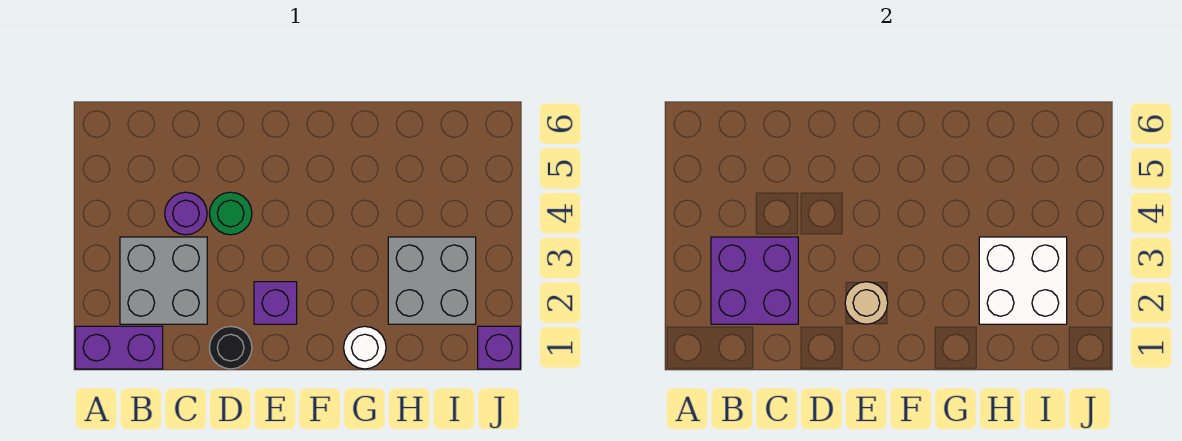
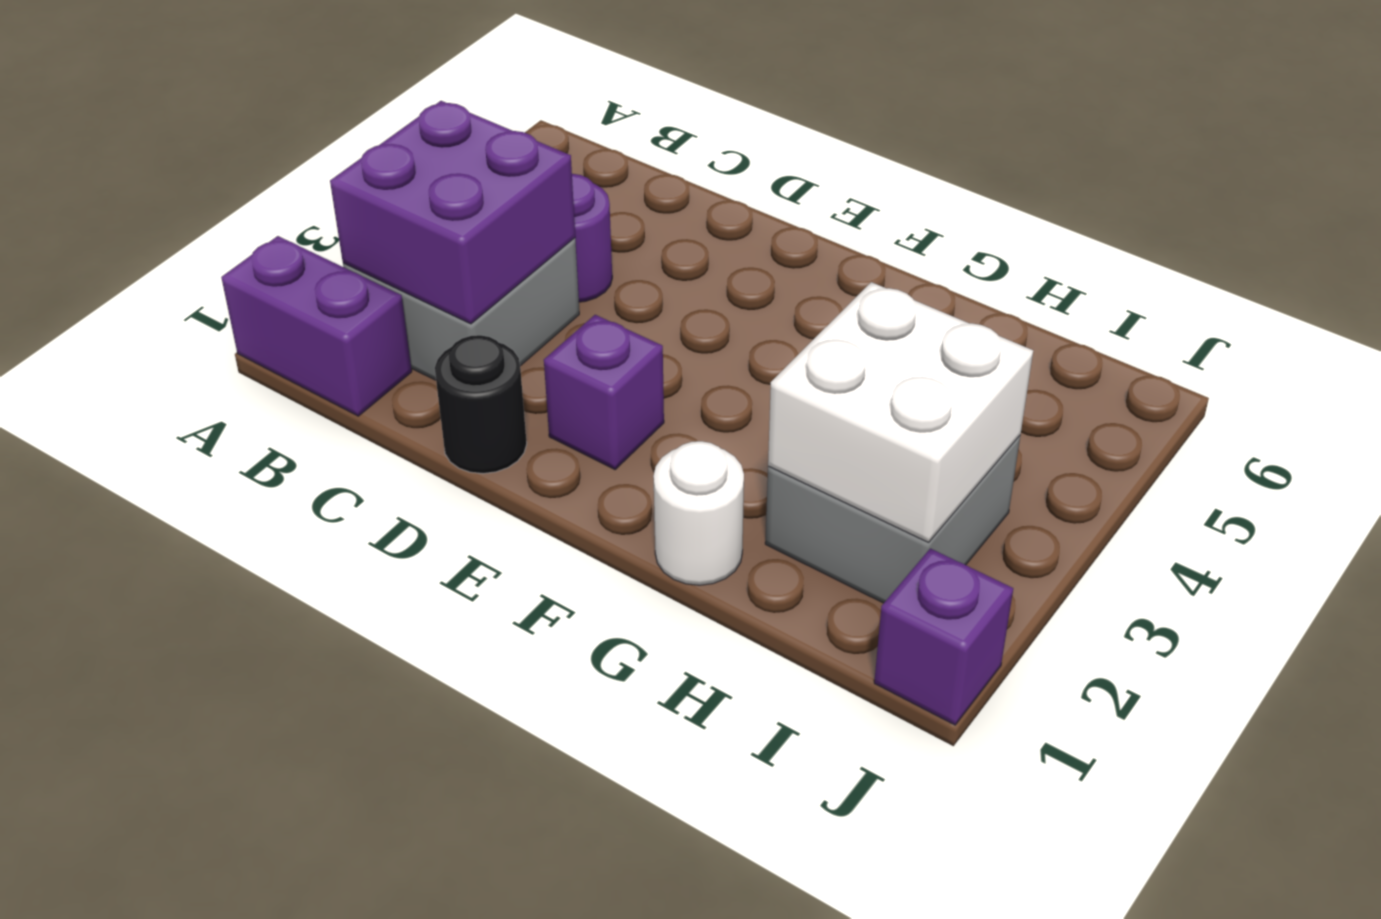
green round brick D4 level 1 -> none
tan round brick E2 level 2 -> none

